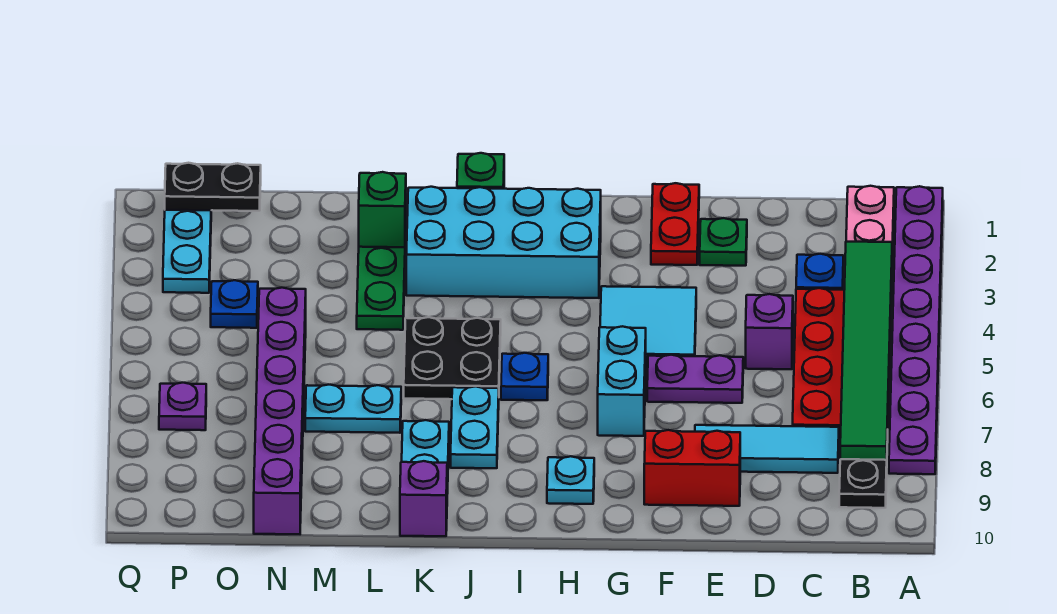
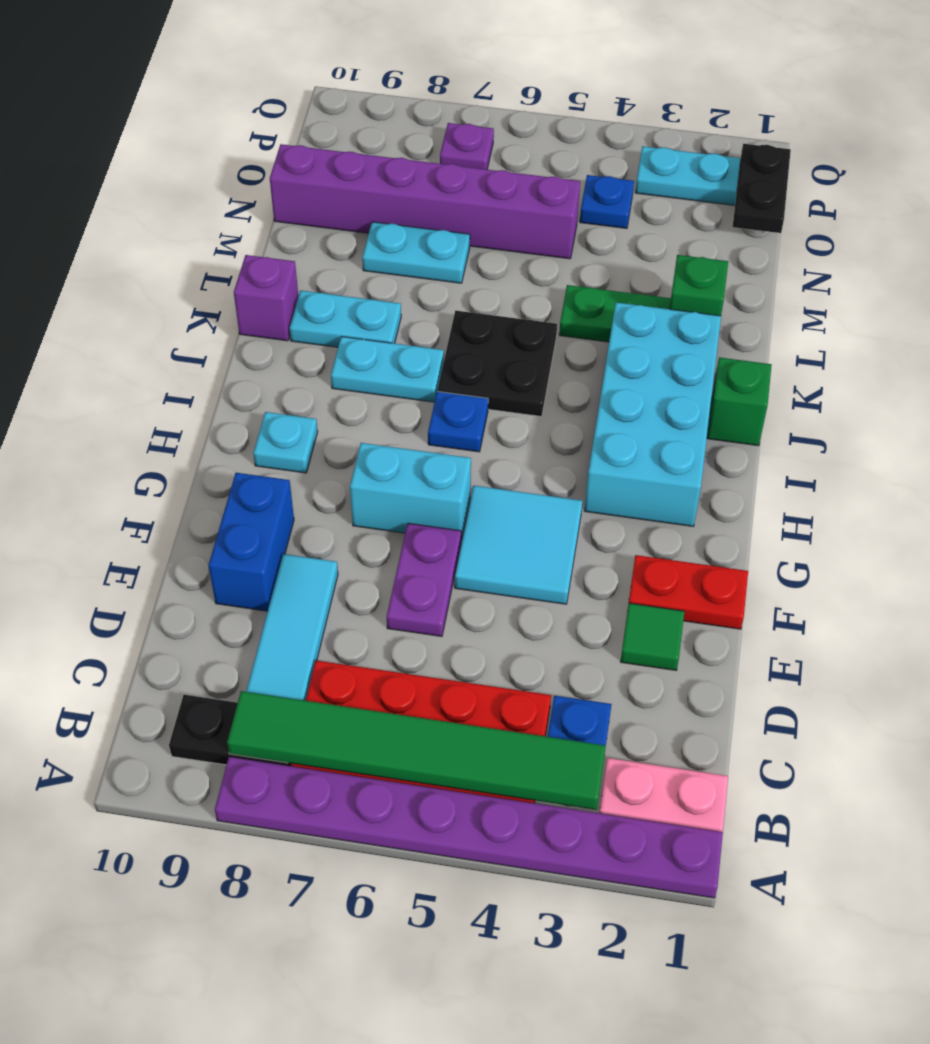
purple brick D5 level 1 -> none
green plate E2 level 1 -> green tile E2 level 1
red brick E9:F9 level 1 -> blue brick E9:F9 level 1
cyan plate L7:M7 level 1 -> cyan plate M7:M8 level 1

